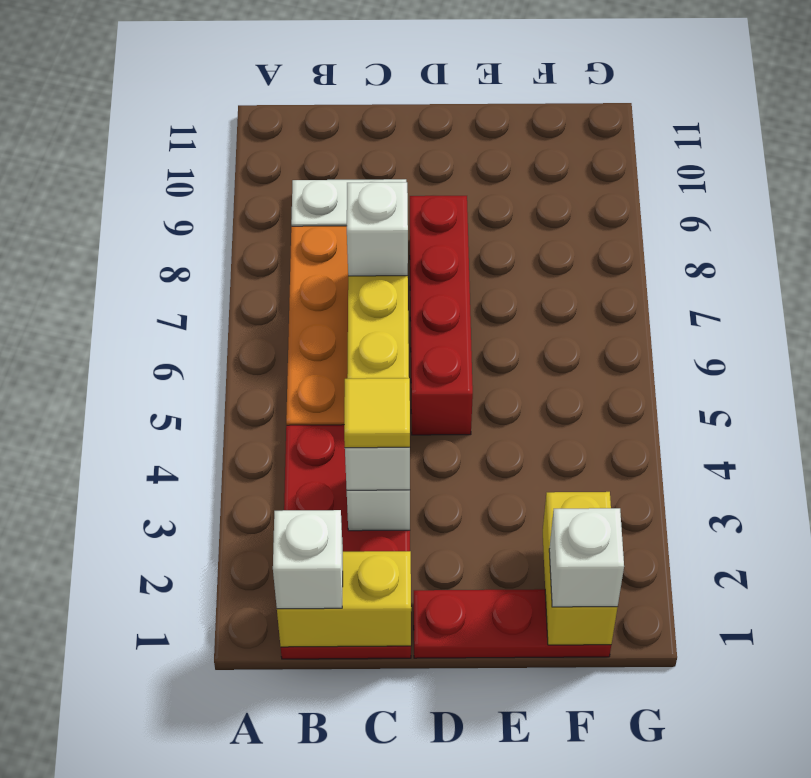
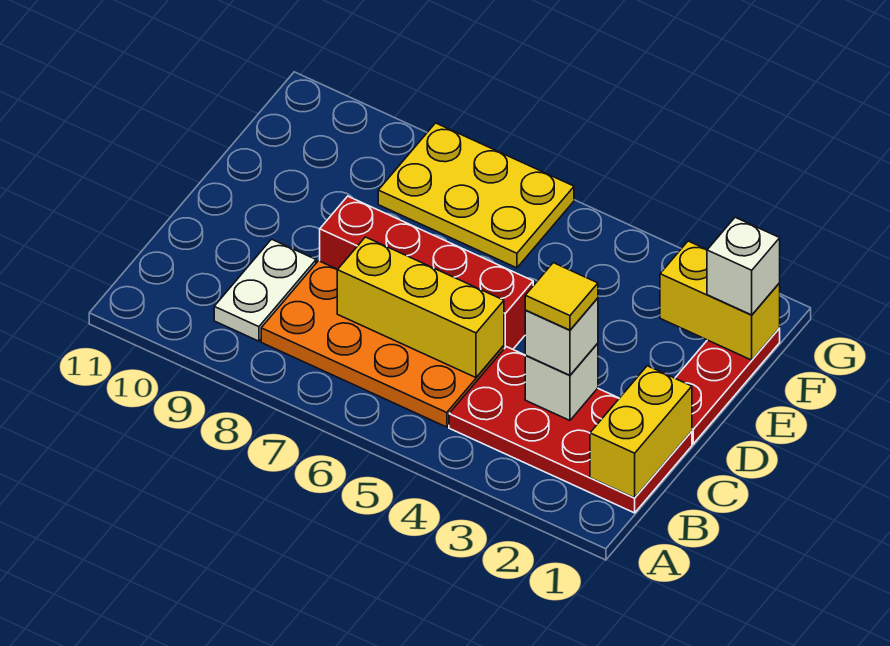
white brick B1 level 3 -> none
white brick C7 level 3 -> none
none -> yellow plate F6:G8 level 1

